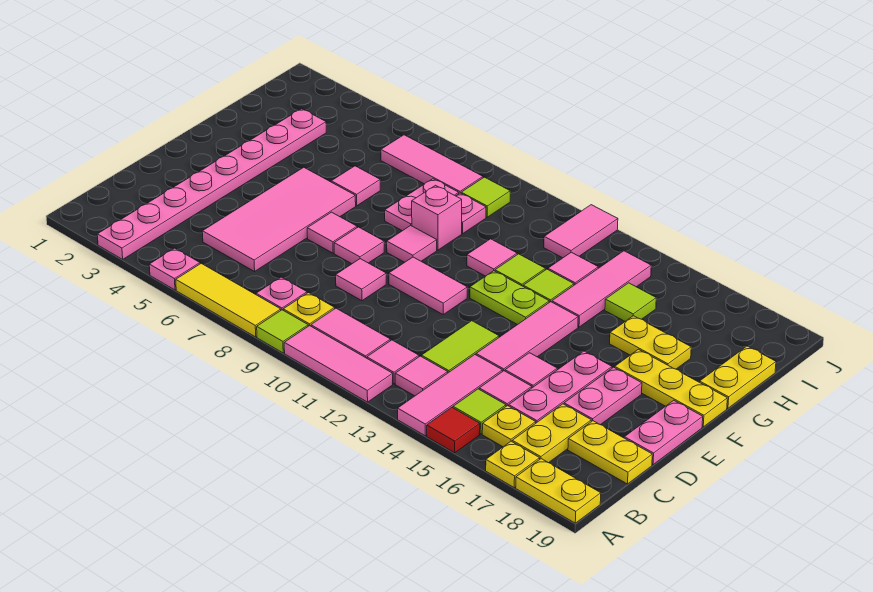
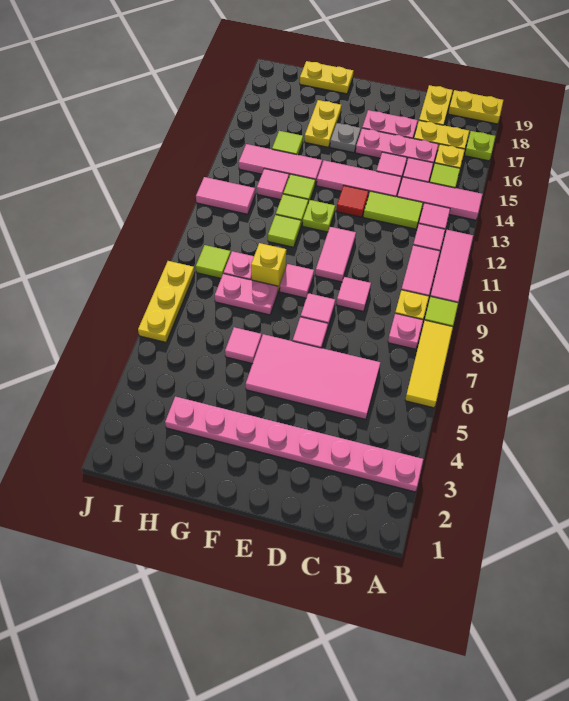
pink plate A5 level 1 -> none
red tile A15 level 1 -> red tile E13 level 1
yellow plate A17 level 1 -> lime plate A17 level 1
yellow plate A18:A19 level 1 -> yellow plate A19:B19 level 1
pink plate D19:E19 level 1 -> none
lime plate F12:F13 level 1 -> lime plate F12 level 1
none -> grey plate F16 level 1
yellow plate F17:F19 level 1 -> yellow plate J6:J8 level 1
pink brick G9 level 1 -> yellow brick G9 level 1
pink tile G11 level 1 -> lime tile G11 level 1
pink tile I6:I8 level 1 -> none

